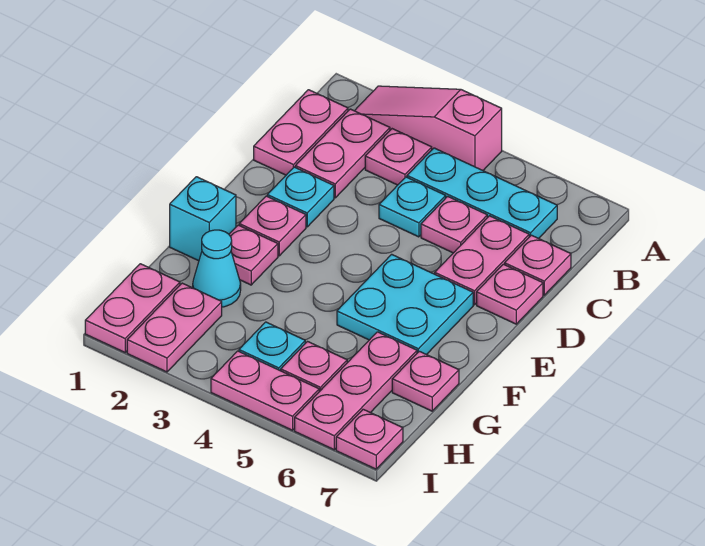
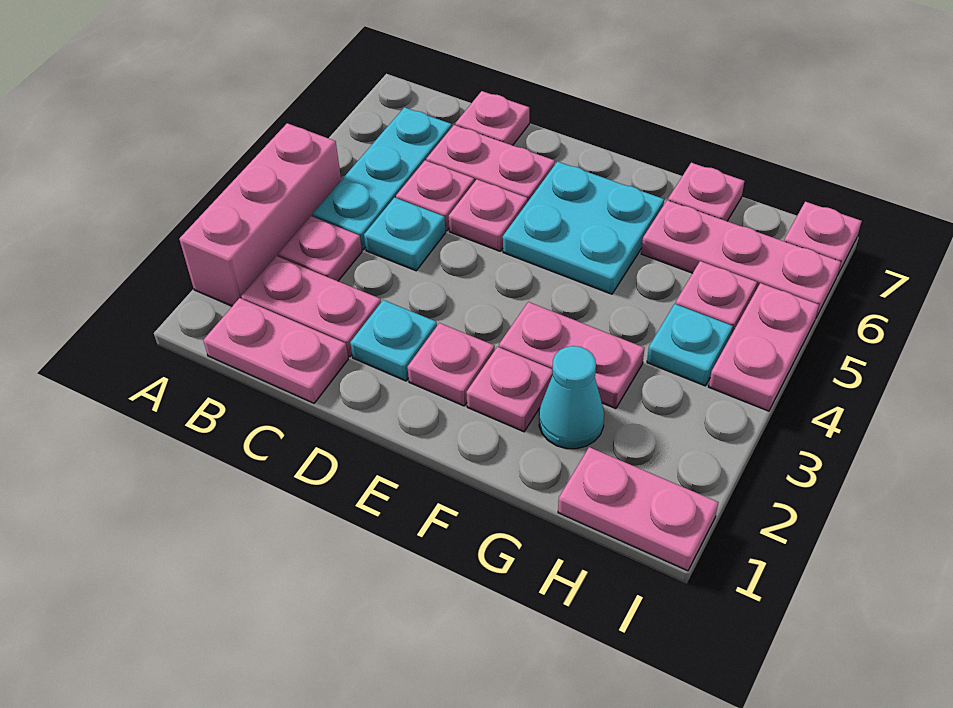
pink slope A2:A4 level 1 top 4 -> pink brick A2:A4 level 1
pink plate D7 level 1 -> pink plate D5 level 1
cyan brick F1 level 1 -> none
pink plate H2:I2 level 1 -> pink plate F3:G3 level 1

